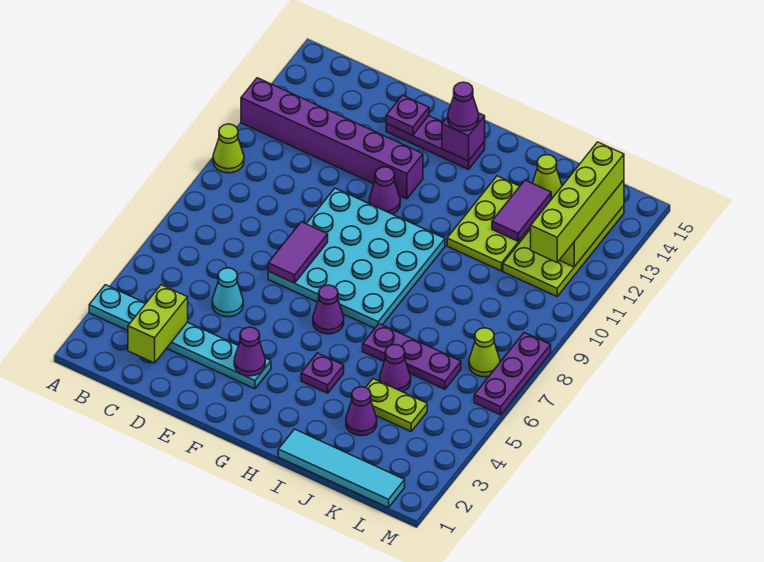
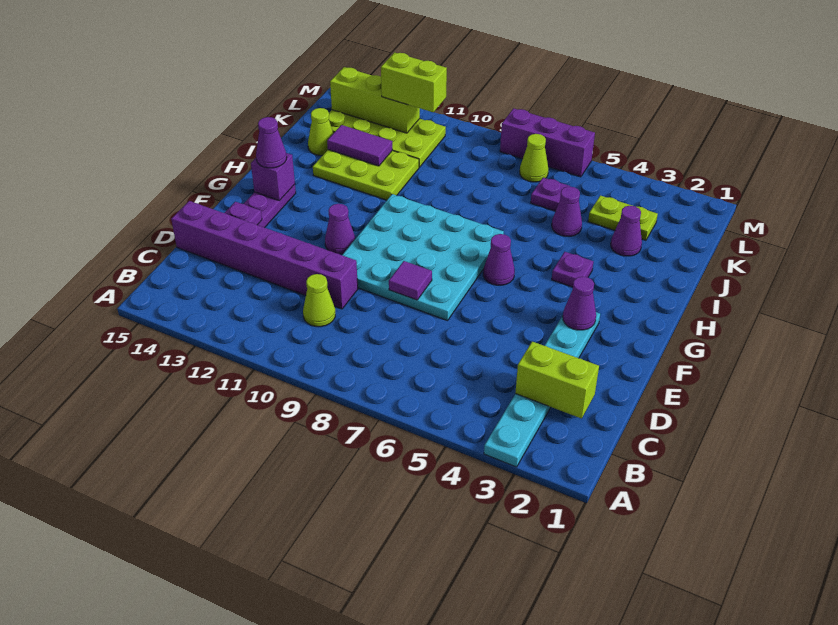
lime cone A10 level 1 -> lime cone C10 level 1
purple brick A12:F12 level 1 -> purple brick D10:D15 level 1
cyan cone D5 level 1 -> none
purple tile E7:E8 level 2 -> purple tile E8 level 2
cyan tile I1:L1 level 1 -> none
purple plate I6:K6 level 1 -> purple plate K6 level 1
lime plate J4:K4 level 1 -> lime plate K3:K4 level 1
lime brick L11:L14 level 3 -> lime brick L11:L12 level 3
purple plate M6:M8 level 1 -> purple brick M6:M8 level 1

